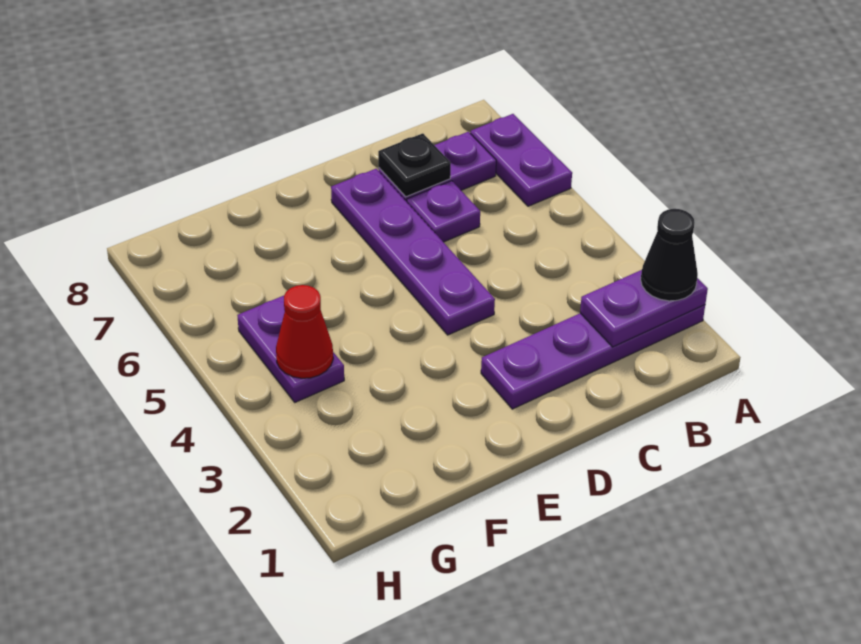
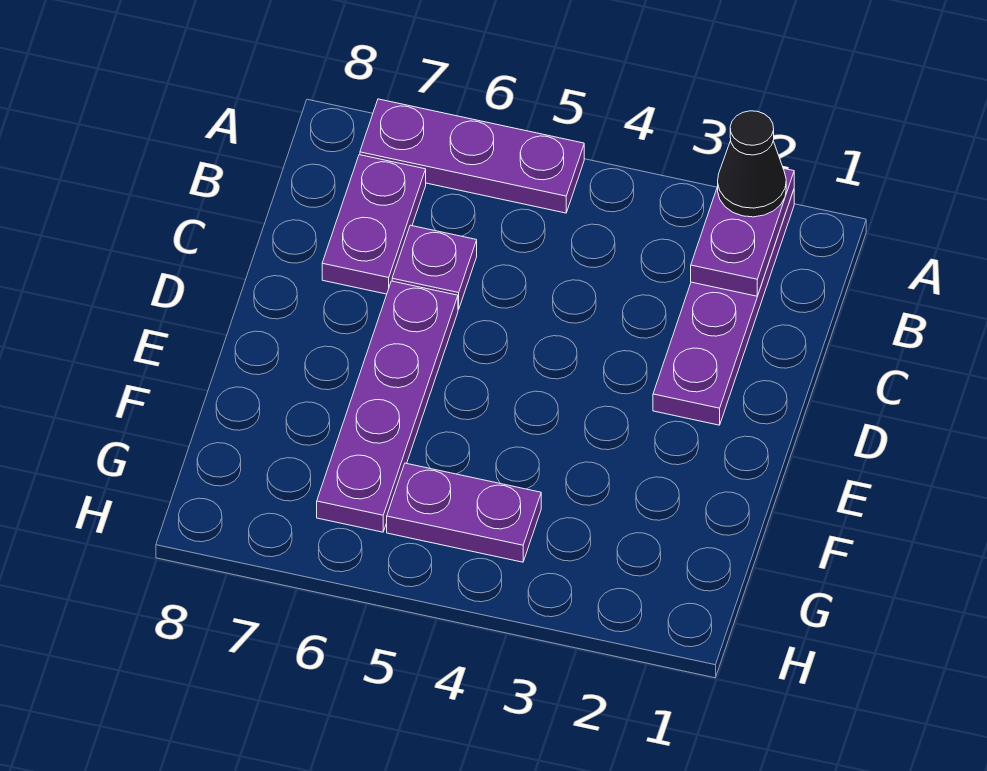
purple plate A6:A7 level 1 -> purple plate A5:A7 level 1
black plate C7 level 2 -> none
purple plate D4:D7 level 1 -> purple plate D6:G6 level 1
red cone G4 level 2 -> none

